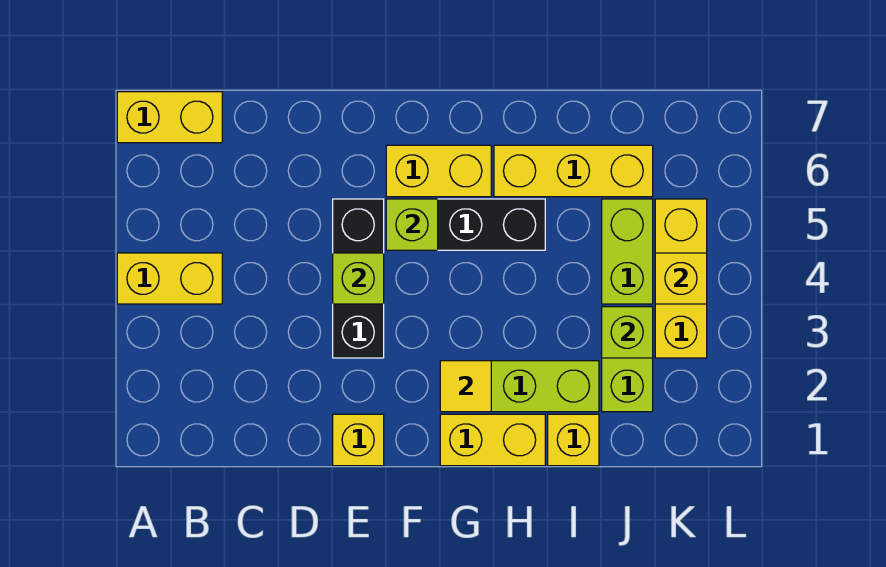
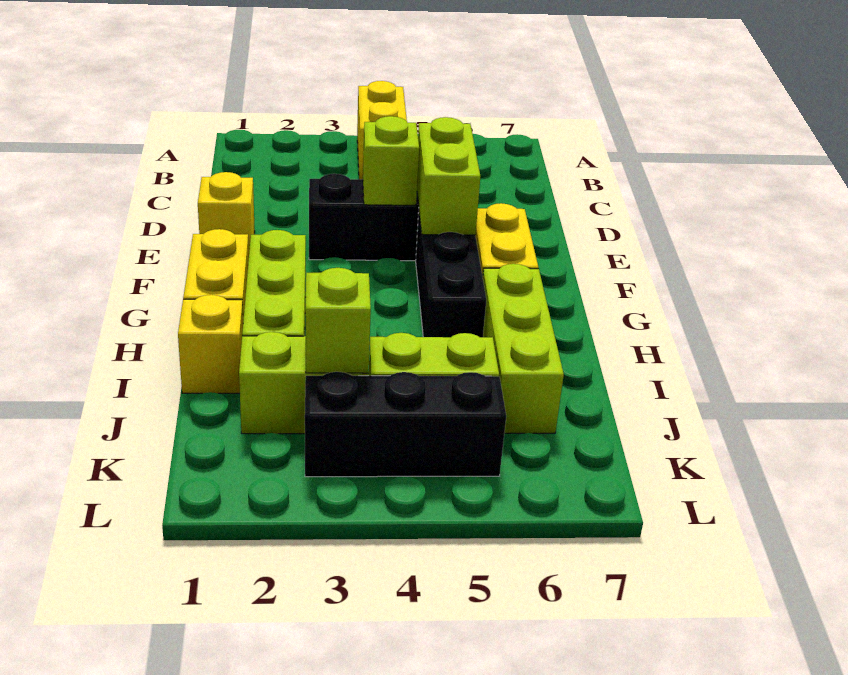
yellow brick A7:B7 level 1 -> none
lime brick F5 level 2 -> lime brick E5:F5 level 2
yellow tile G2 level 2 -> none
yellow brick H6:J6 level 1 -> lime brick H6:J6 level 1
yellow brick K3:K5 level 1 -> black brick K3:K5 level 1
yellow brick K4 level 2 -> none

